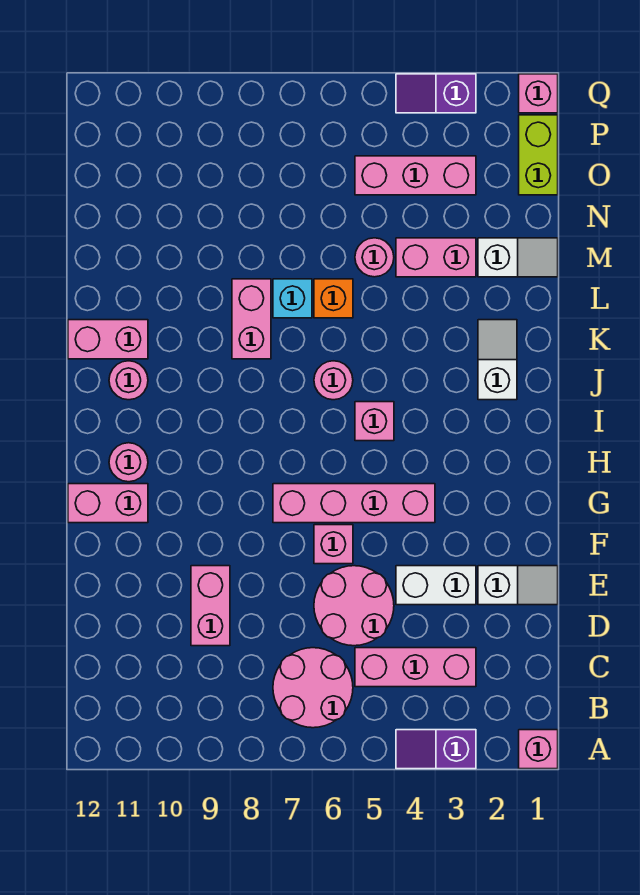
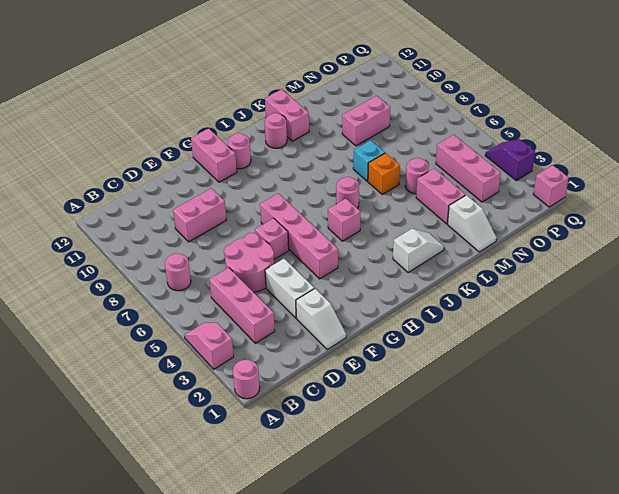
pink brick A1 level 1 -> pink round brick A1 level 1
purple slope A3:A4 level 1 top 3 -> pink slope A3:A4 level 1 top 3
pink round brick B6:C7 level 1 -> pink round brick B7 level 1
pink brick K8:L8 level 1 -> pink brick M9:N9 level 1
lime brick O1:P1 level 1 -> none

